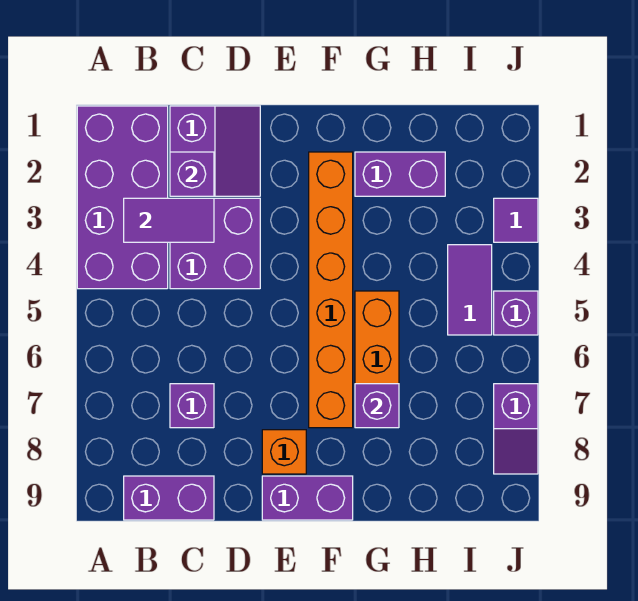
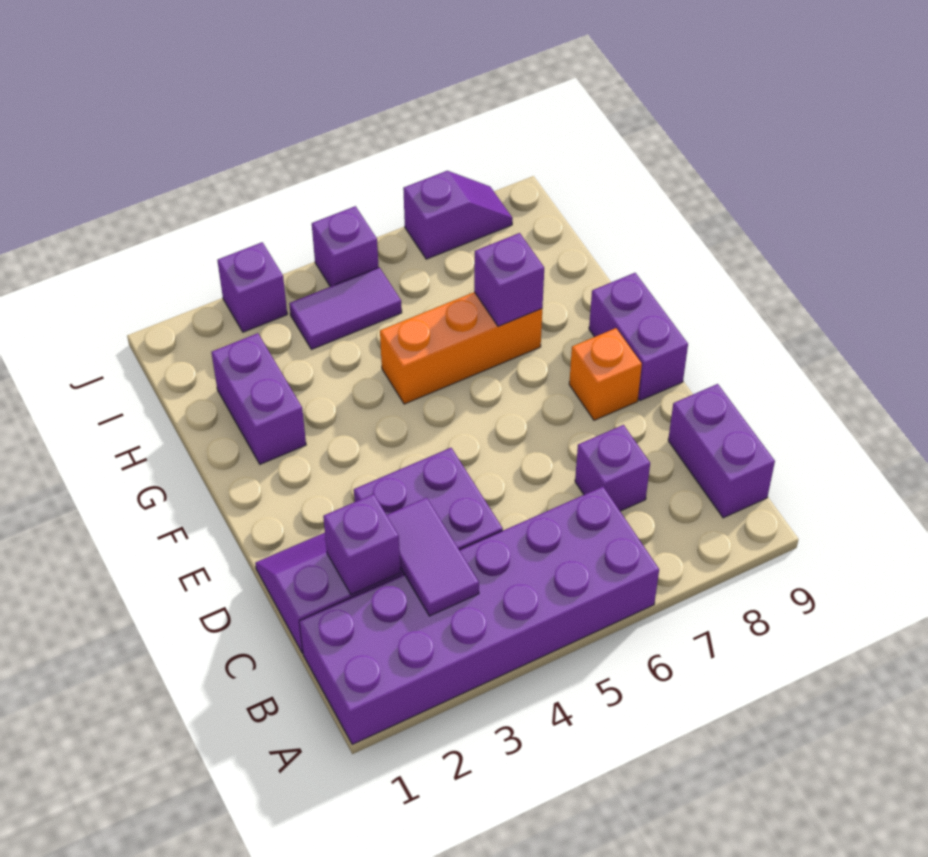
purple brick A1:B4 level 1 -> purple brick A1:B6 level 1
orange brick F2:F7 level 1 -> none
purple tile J3 level 1 -> purple brick J3 level 1

